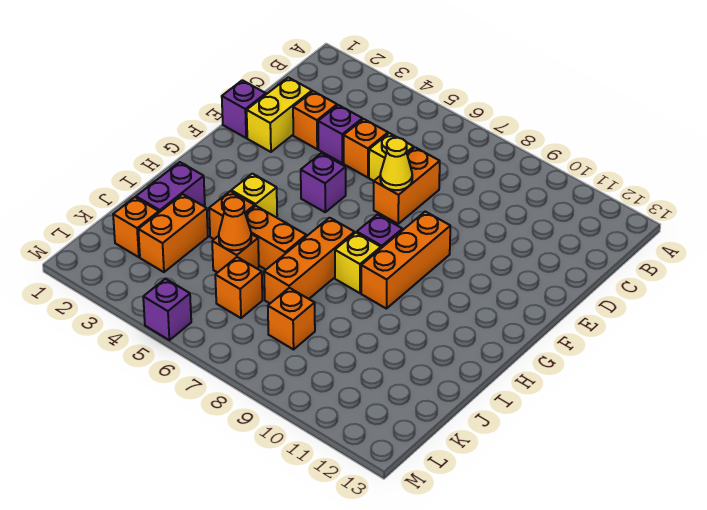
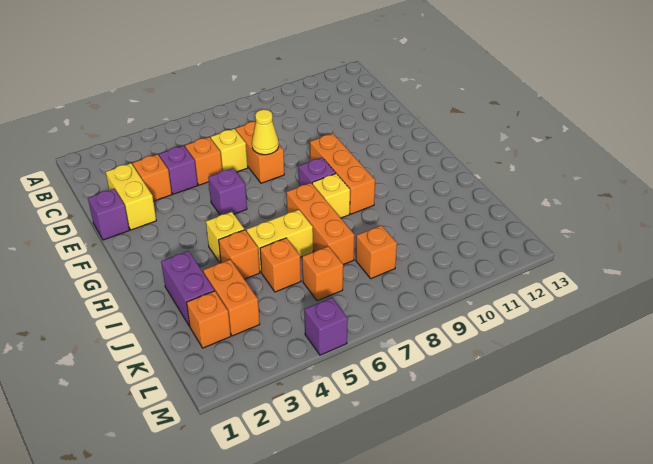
orange brick I5:I6 level 1 -> yellow brick I5:I6 level 1
orange cone J5 level 2 -> none

